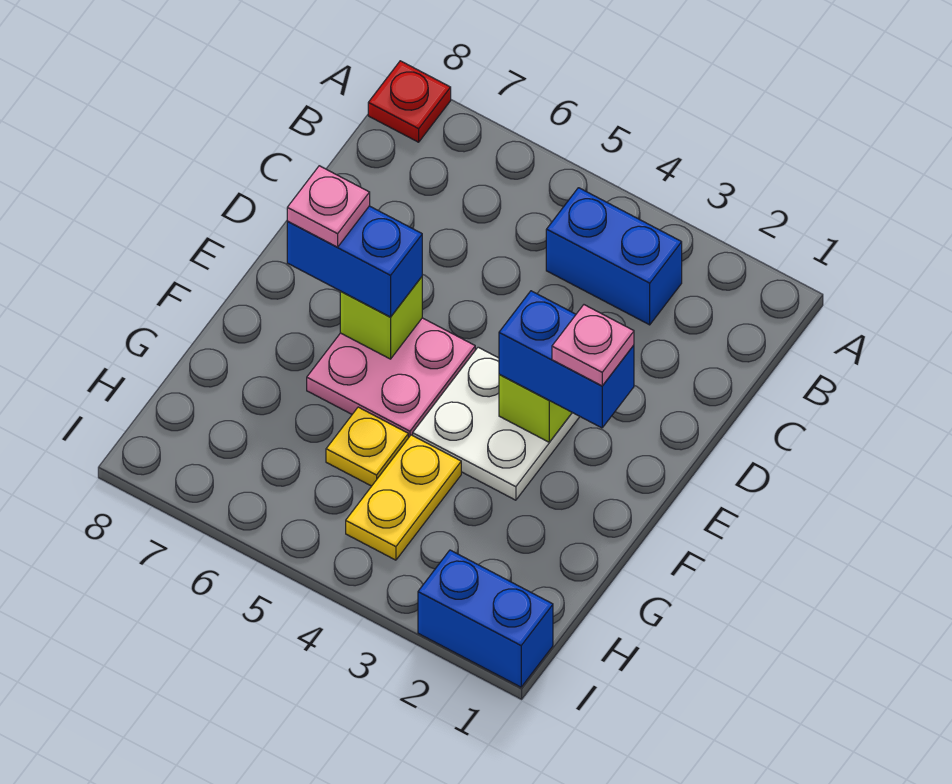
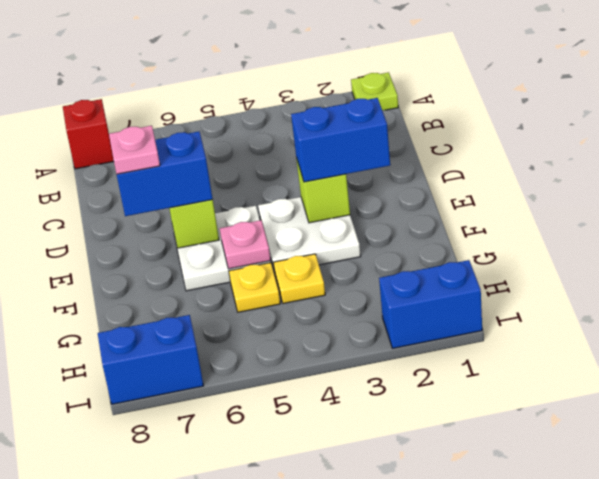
none -> lime plate A1 level 1
red plate A8 level 1 -> red brick A8 level 1
blue brick B3:B4 level 1 -> blue brick I7:I8 level 1
pink plate E2 level 4 -> pink plate F5 level 2
pink plate E5:F6 level 1 -> white plate E5:F6 level 1
yellow plate G4:H4 level 1 -> yellow plate G4 level 1

